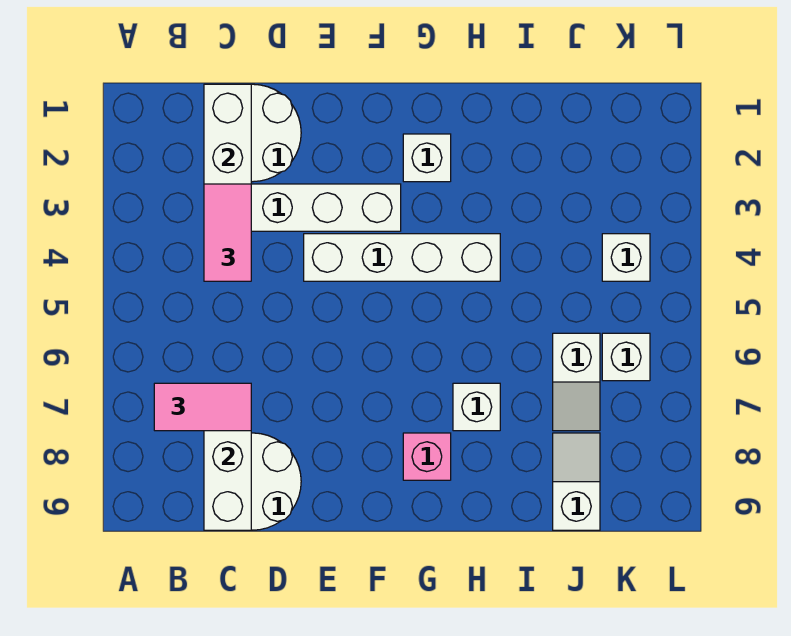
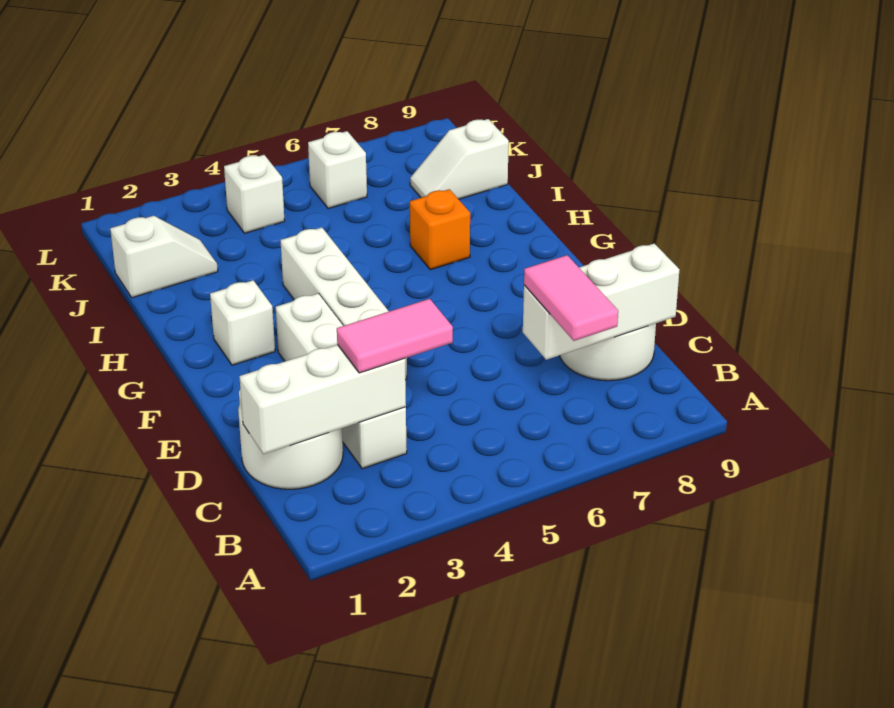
pink brick G8 level 1 -> none
white brick H7 level 1 -> orange brick H7 level 1
white slope J6:J7 level 1 top 6 -> white slope J1:J2 level 1 top 1

